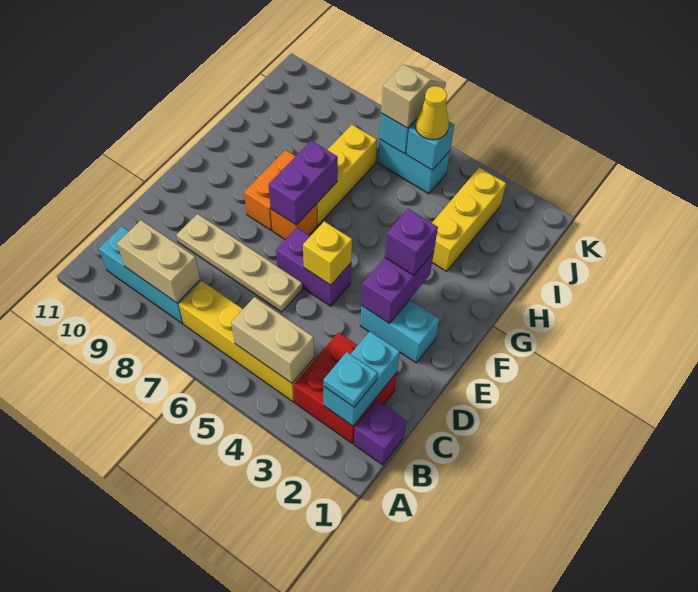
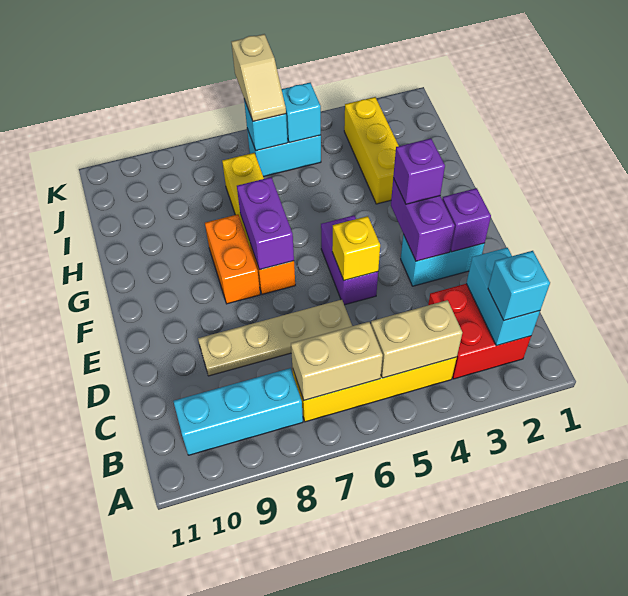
purple brick B1 level 1 -> purple brick E2 level 2
cyan plate B2 level 3 -> cyan brick B2 level 3
tan brick B8:B9 level 2 -> tan brick B6:B7 level 2
purple brick E5:E6 level 1 -> purple brick E5:F5 level 1
yellow cone J5 level 3 -> none
tan slope J6:K6 level 3 top J -> tan slope J6:K6 level 3 top K

